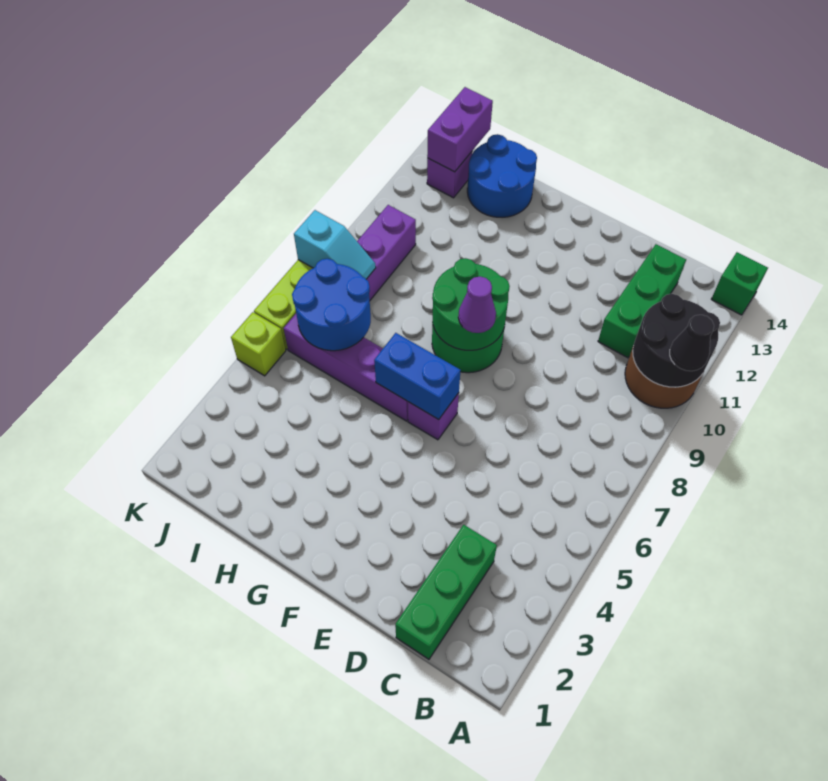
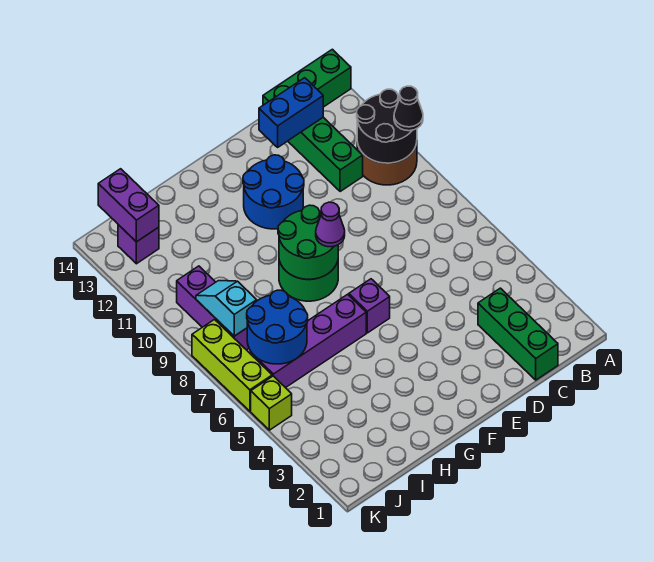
green brick A14 level 1 -> green brick A14:C14 level 1
blue brick F6:G6 level 2 -> blue brick C13:D13 level 2
blue round brick H13:I14 level 1 -> blue round brick E11:F12 level 1
cyan slope J8:K8 level 2 top K -> cyan slope J8:J9 level 2 top 8

